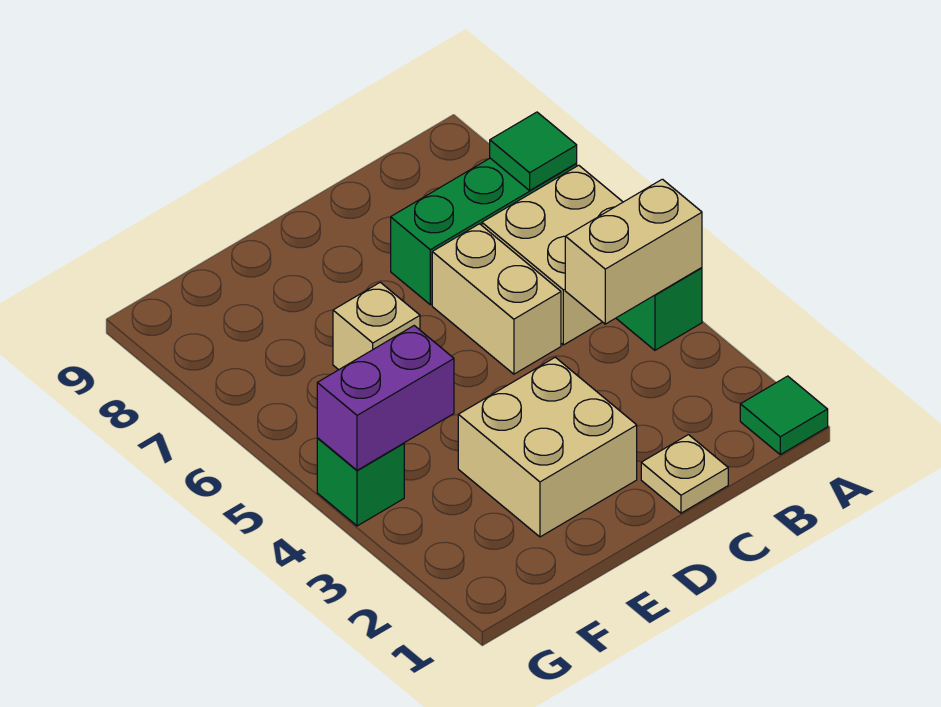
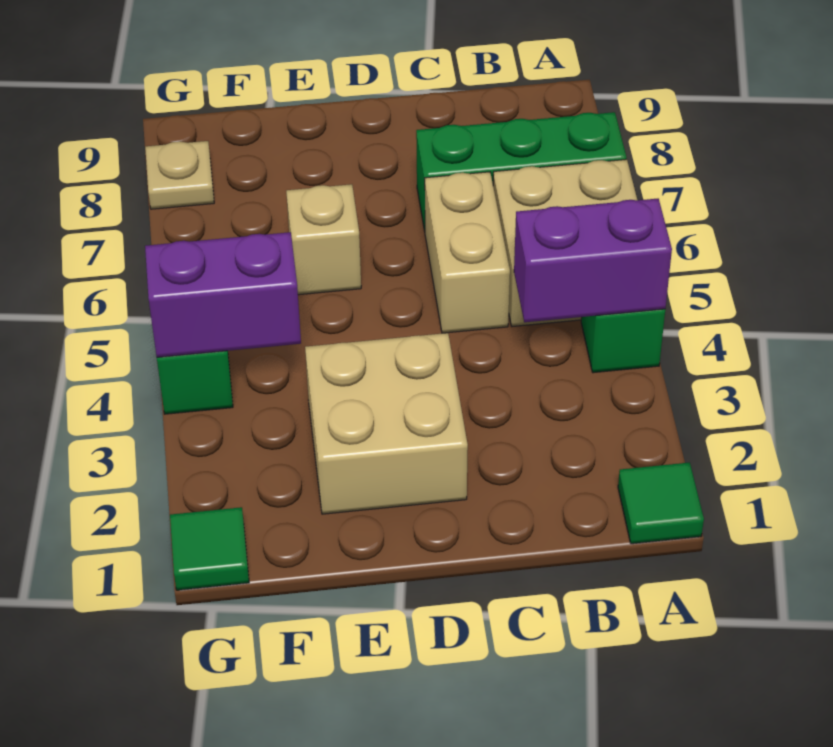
tan brick A4:B4 level 2 -> purple brick A4:B4 level 2
green tile A7 level 2 -> green tile G1 level 1
tan plate C1 level 1 -> tan plate G8 level 1

